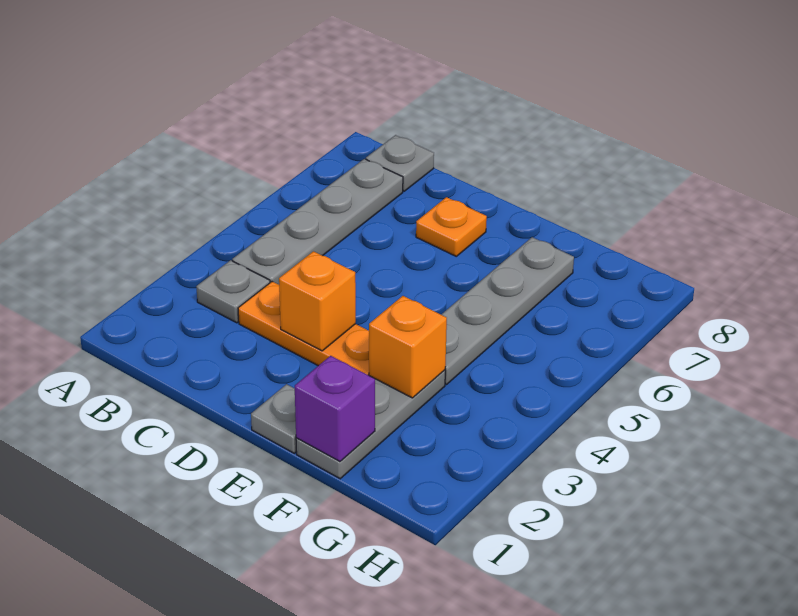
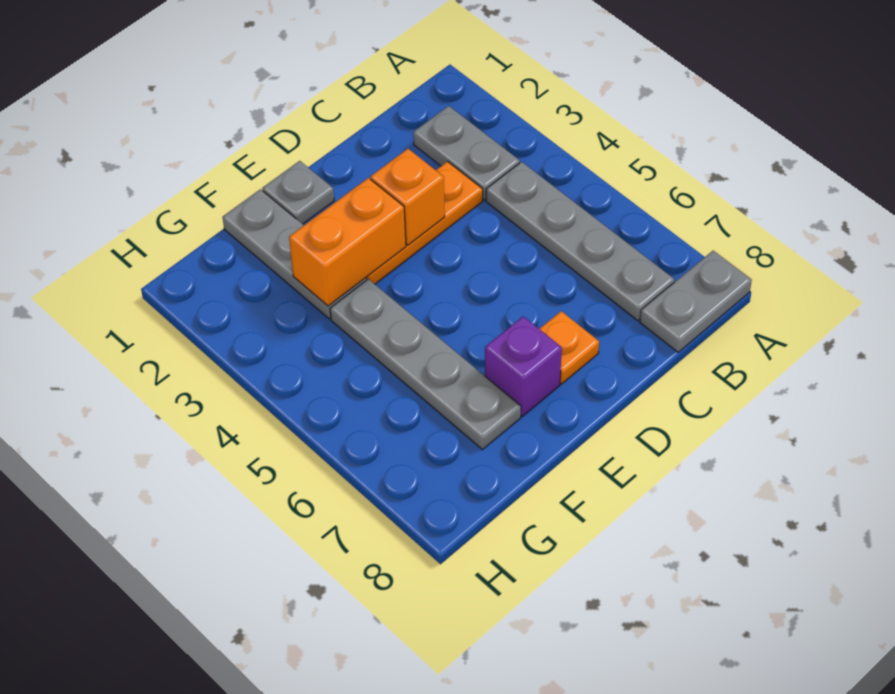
grey plate B3 level 1 -> grey plate B2:B3 level 1
grey plate B8 level 1 -> grey plate A8:B8 level 1
purple brick F1 level 2 -> purple brick E7 level 1
orange brick F3 level 2 -> orange brick E3:F3 level 2

